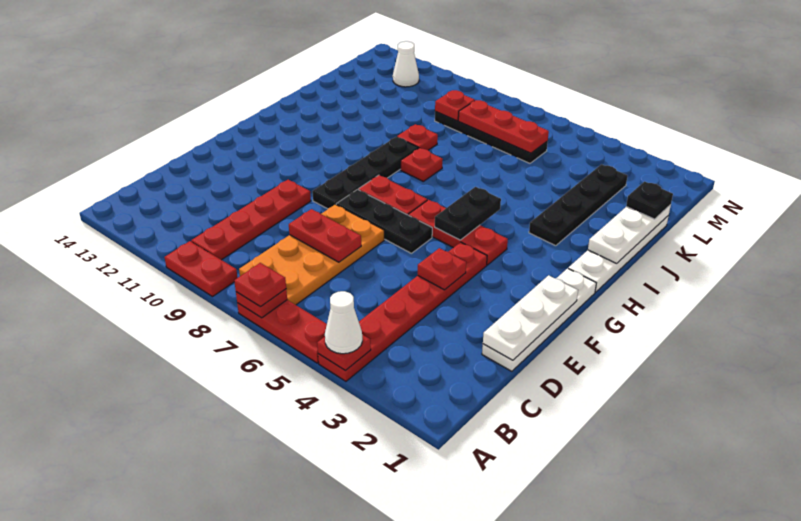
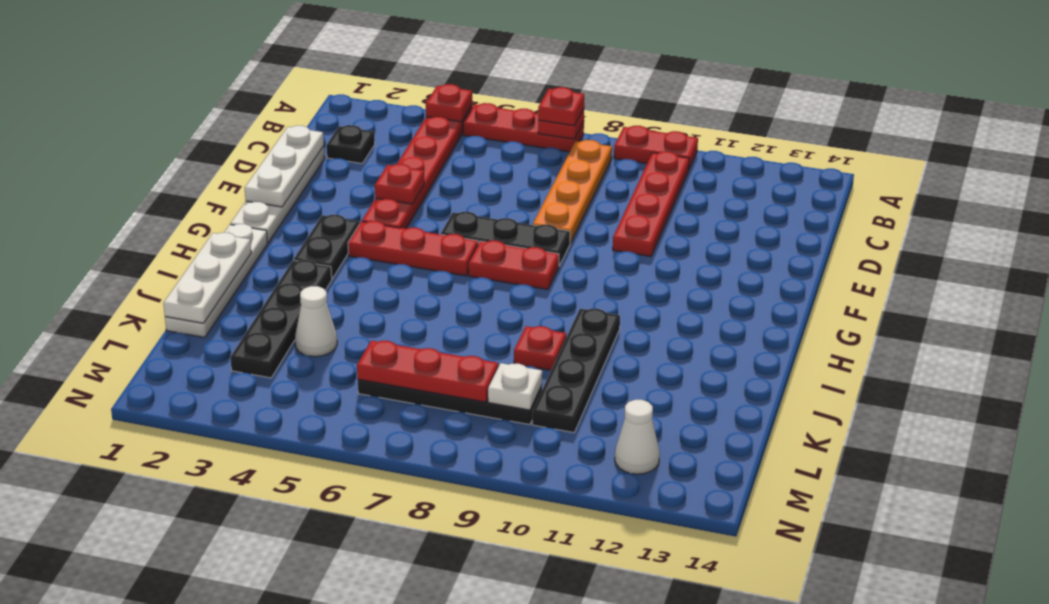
white cone A4 level 3 -> white cone K4 level 1
orange plate B7:E8 level 1 -> orange plate B8:E8 level 1
red plate D7:D8 level 2 -> none
black plate F9:I9 level 1 -> black plate I10:L10 level 1
black plate G5:H5 level 2 -> black plate G3:H3 level 1
red plate I8 level 1 -> none
black plate K1 level 3 -> black plate C2 level 1
red plate L9 level 2 -> white plate L9 level 2

